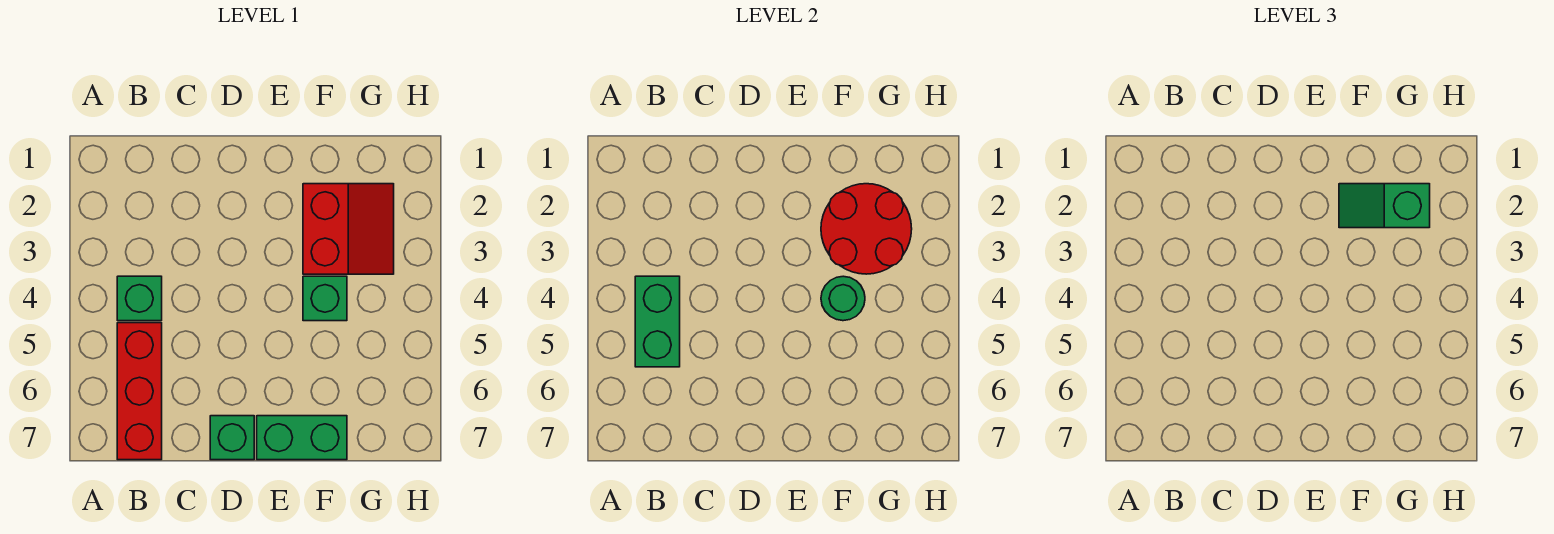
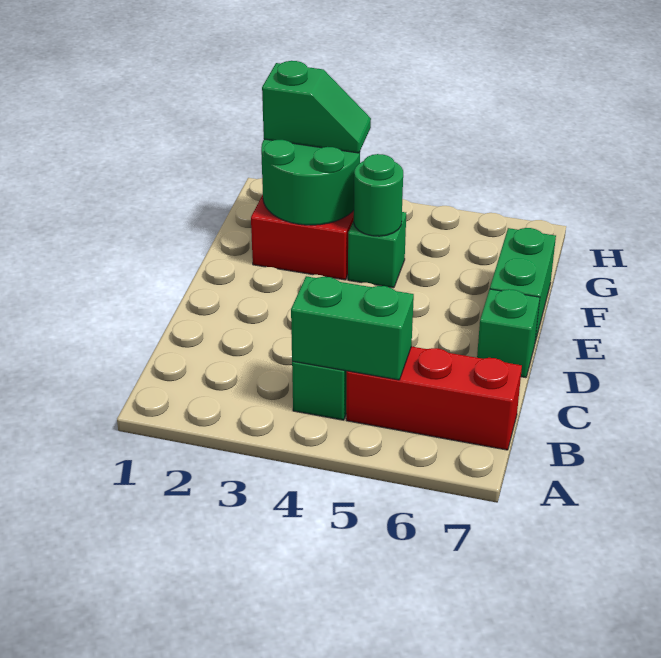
red round brick F2:G3 level 2 -> green round brick F2:G3 level 2
green slope F2:G2 level 3 top G -> green slope G2:G3 level 3 top 2

